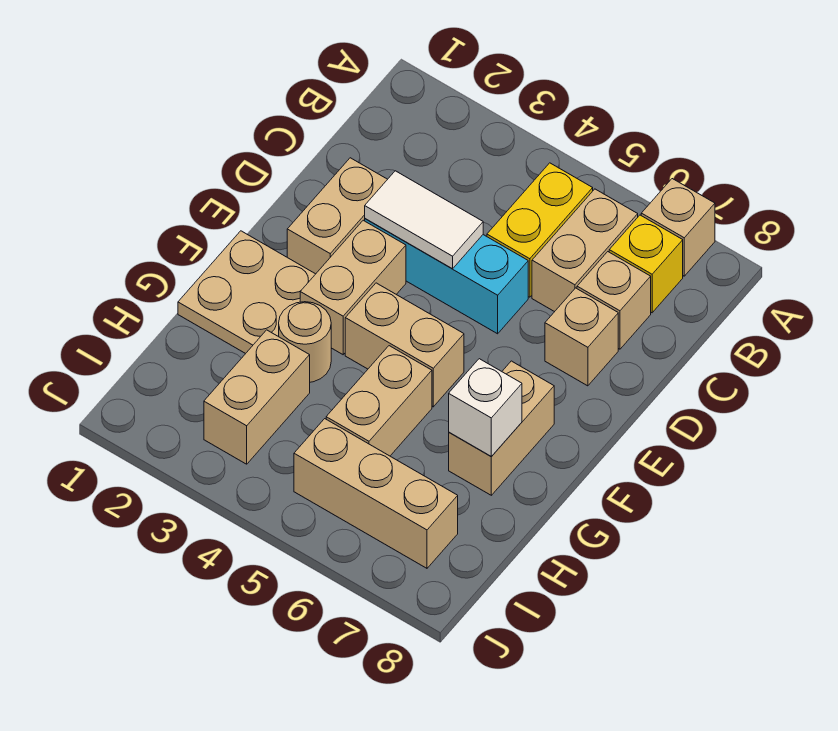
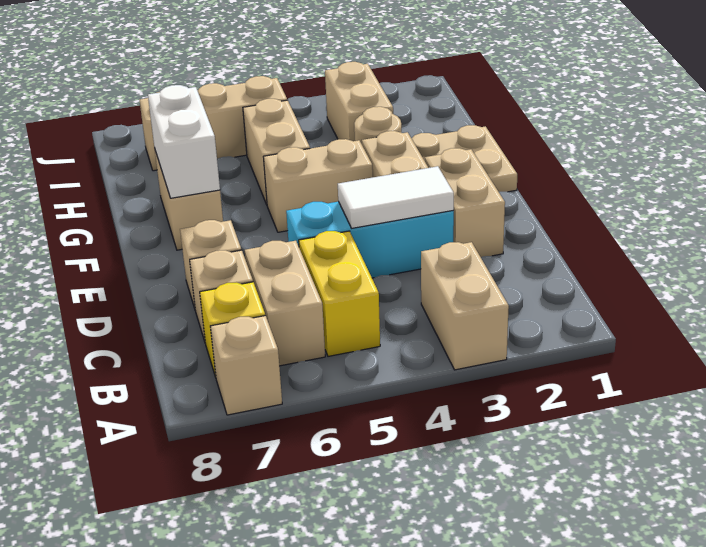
none -> tan brick A3:B3 level 1
white brick G7 level 2 -> white brick F7:G7 level 2

